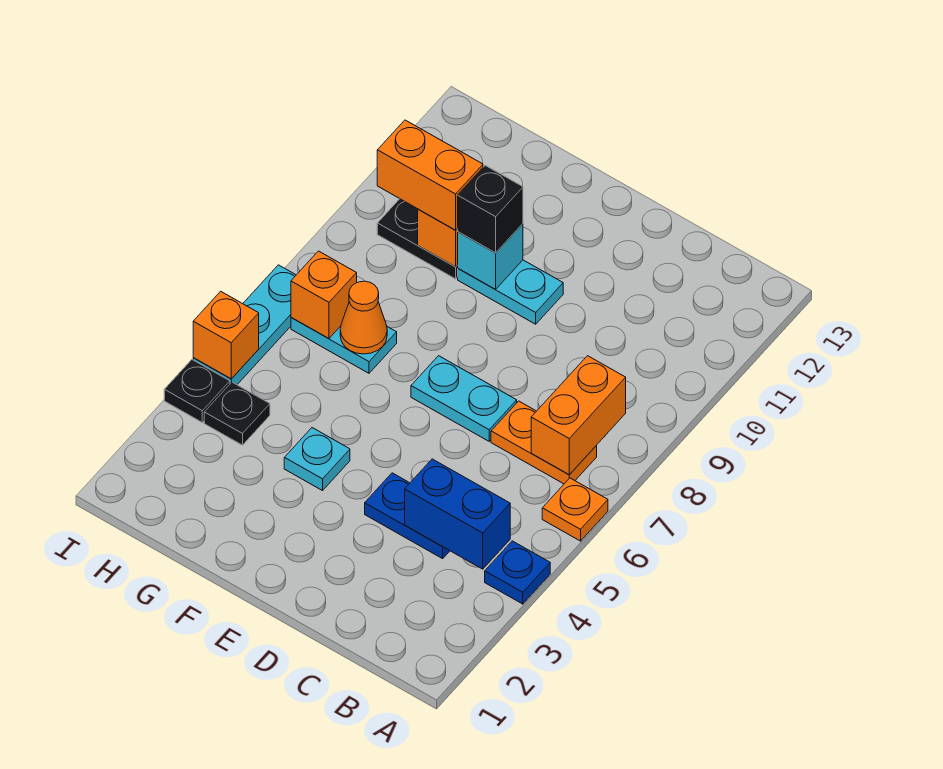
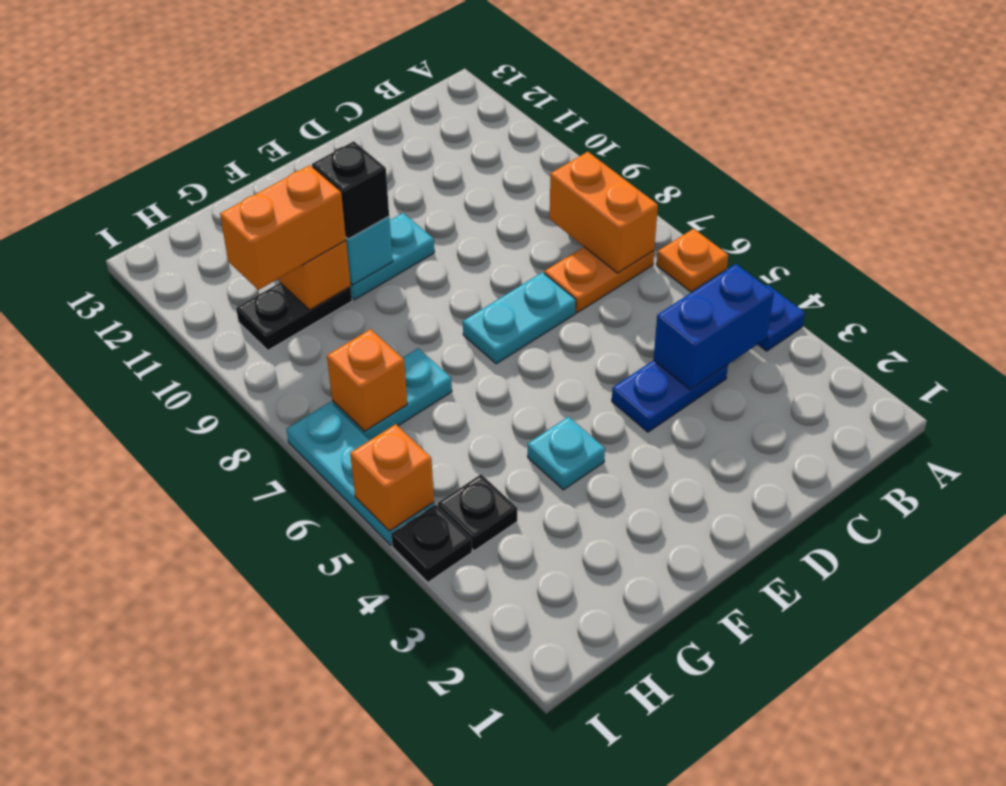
orange cone G7 level 2 -> none

